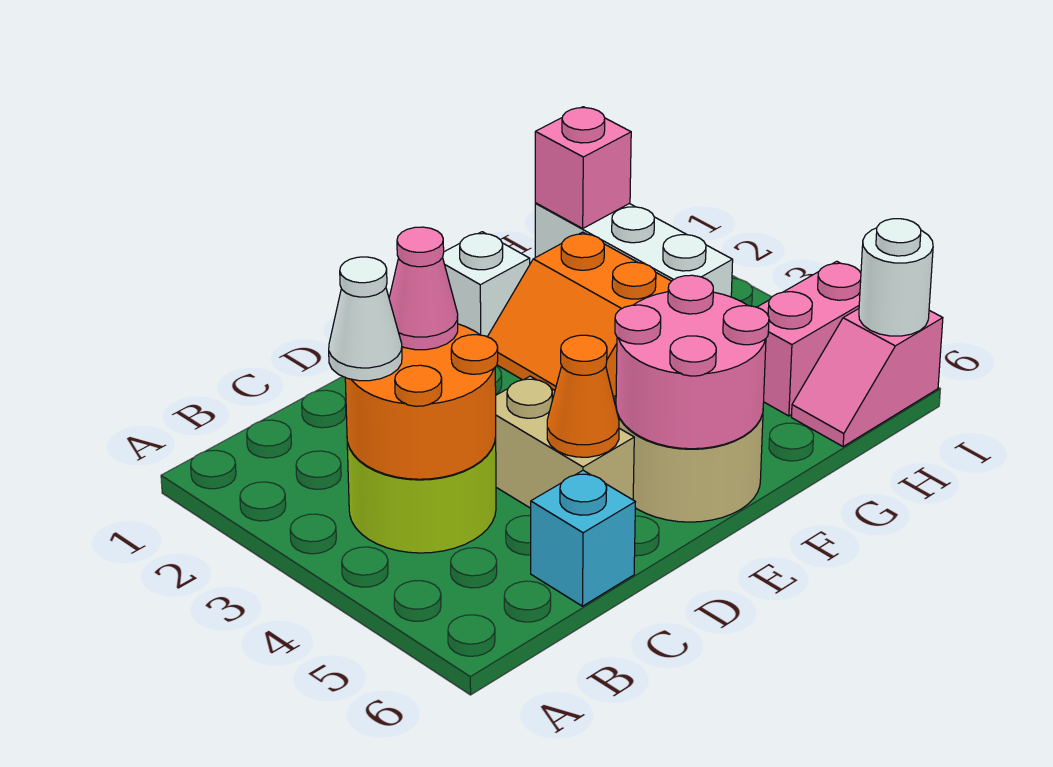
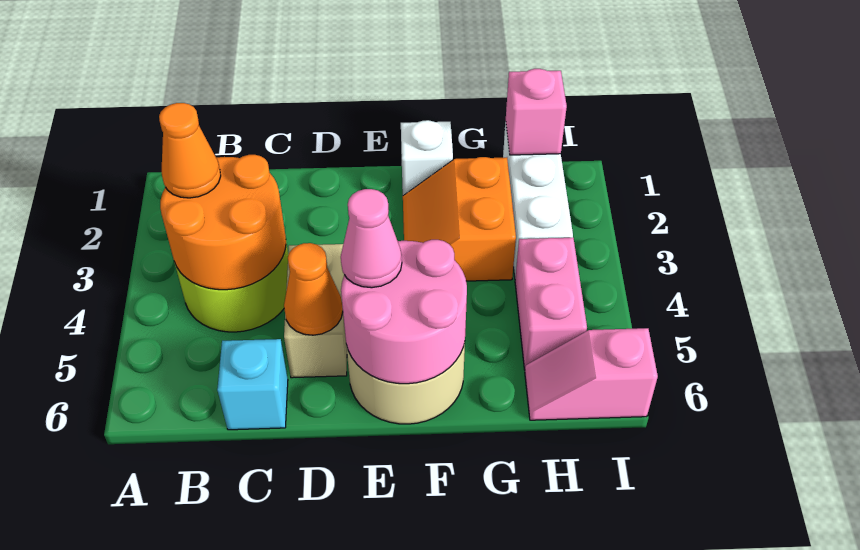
white cone B3 level 3 -> orange cone B3 level 3
pink cone C3 level 3 -> pink cone E5 level 3
pink brick H5:I5 level 1 -> pink brick H4:H5 level 1
white round brick I6 level 2 -> none

